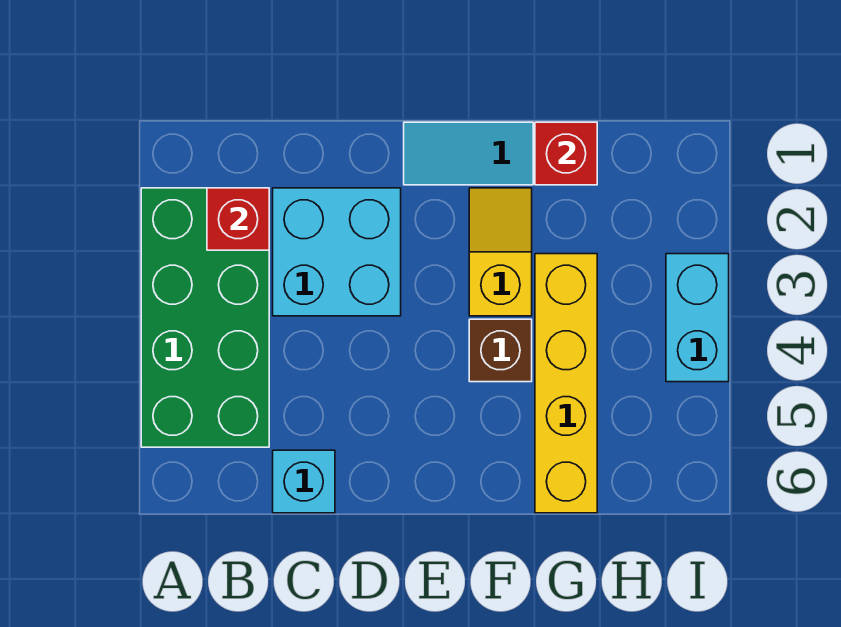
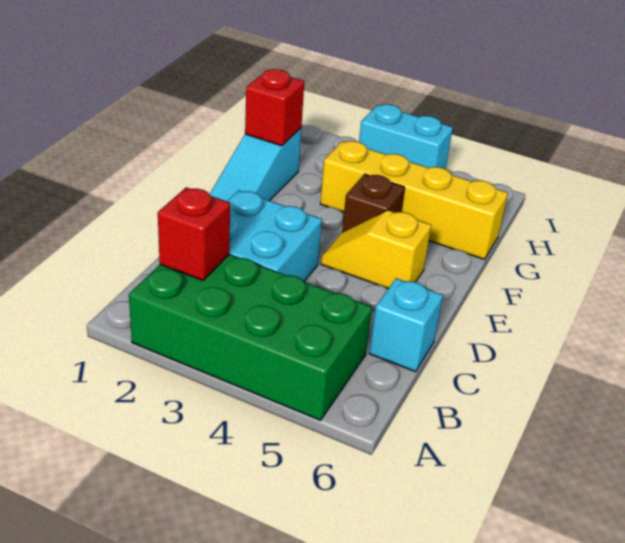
yellow slope F2:F3 level 1 top 3 -> yellow slope E4:E5 level 1 top 5

